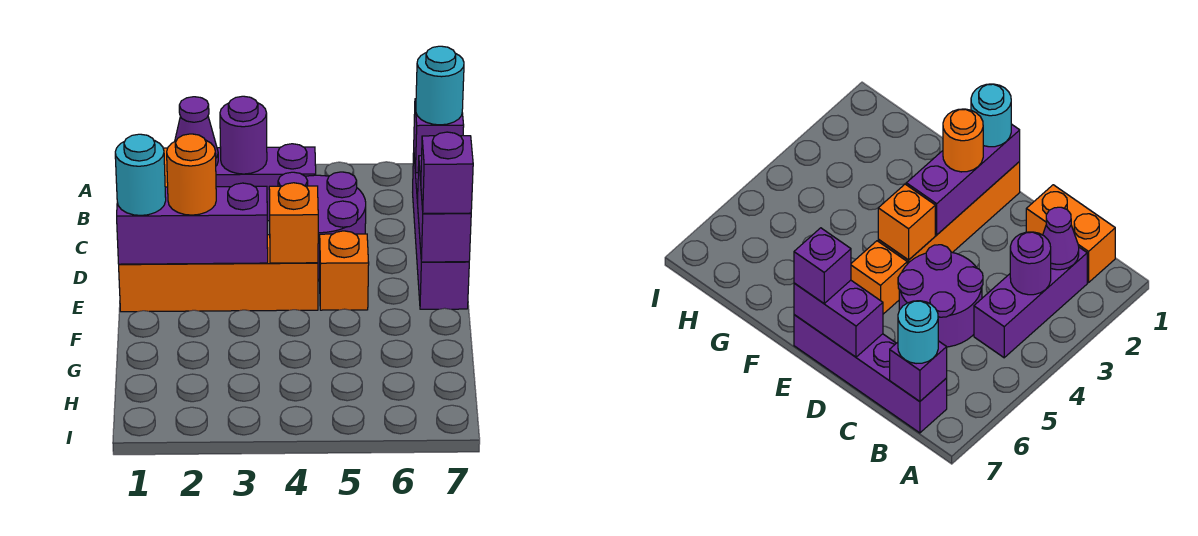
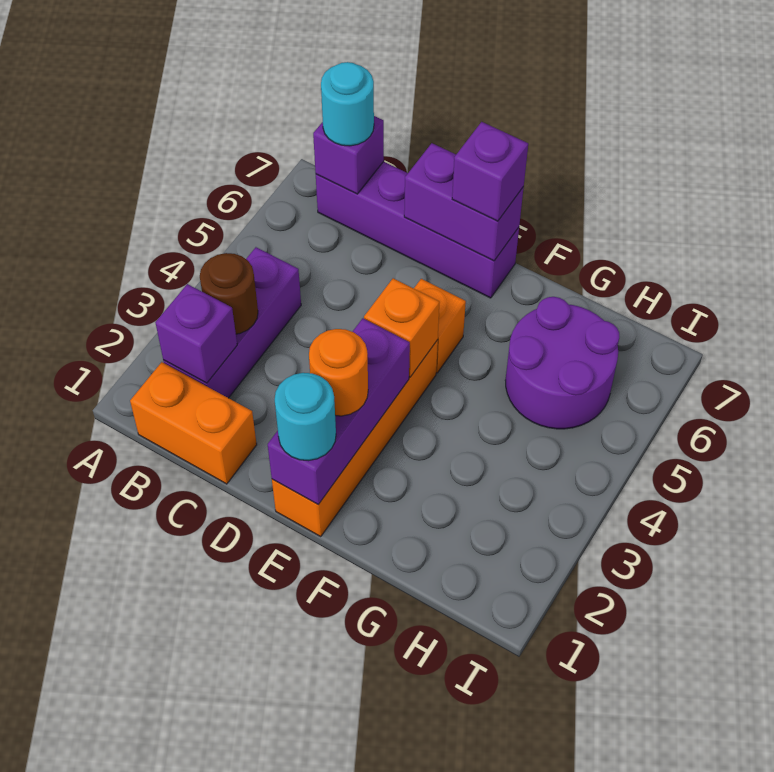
purple cone B2 level 2 -> purple brick B2 level 2
purple round brick B3 level 2 -> brown round brick B3 level 2
purple round brick C4:D5 level 1 -> purple round brick G5:H6 level 1

